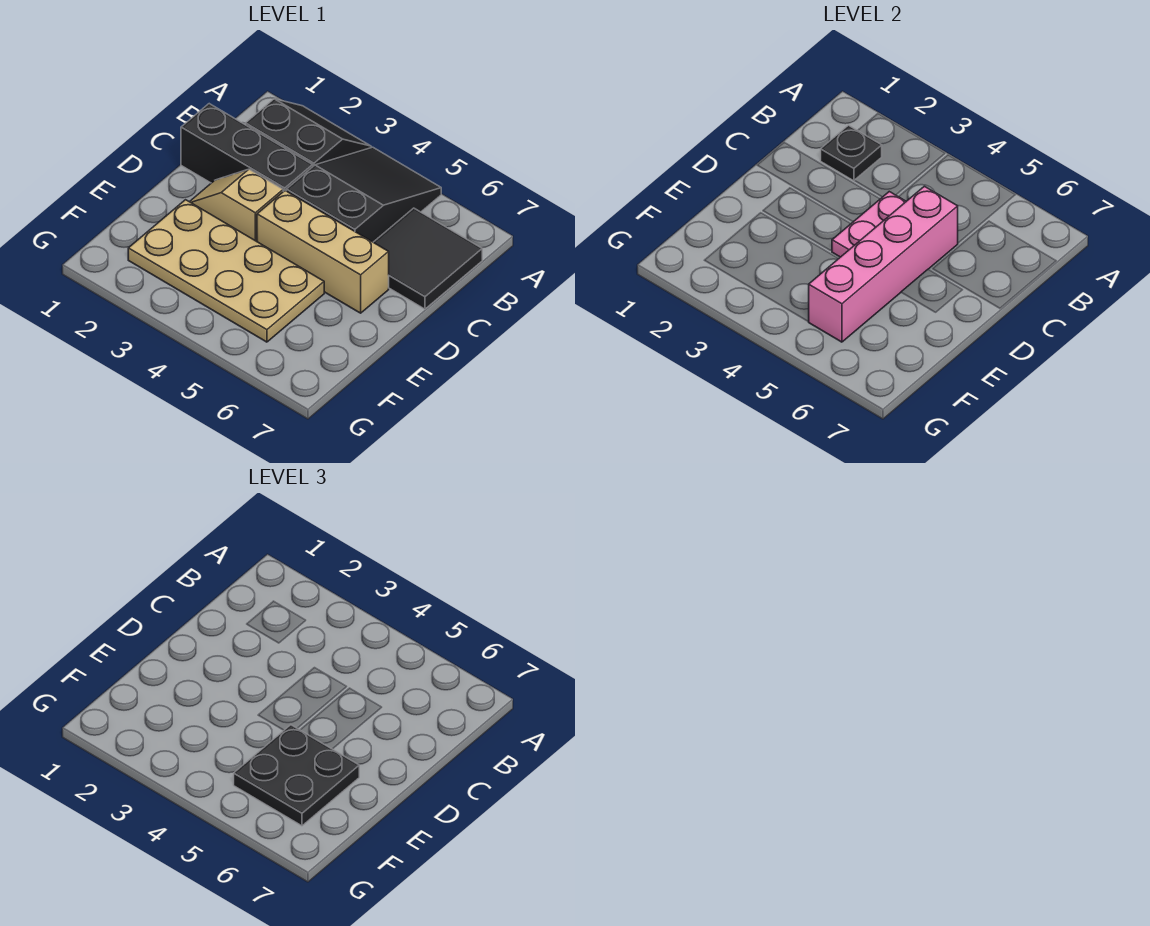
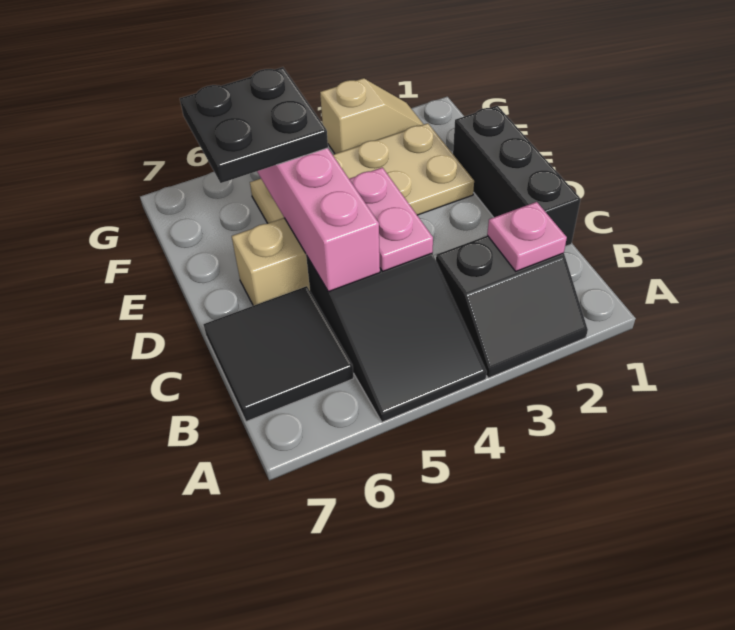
black plate B2 level 2 -> pink plate B2 level 2
black brick C1:C3 level 1 -> black brick C1:E1 level 1
tan slope D2:D3 level 1 top 3 -> tan slope G2:G3 level 1 top 3

